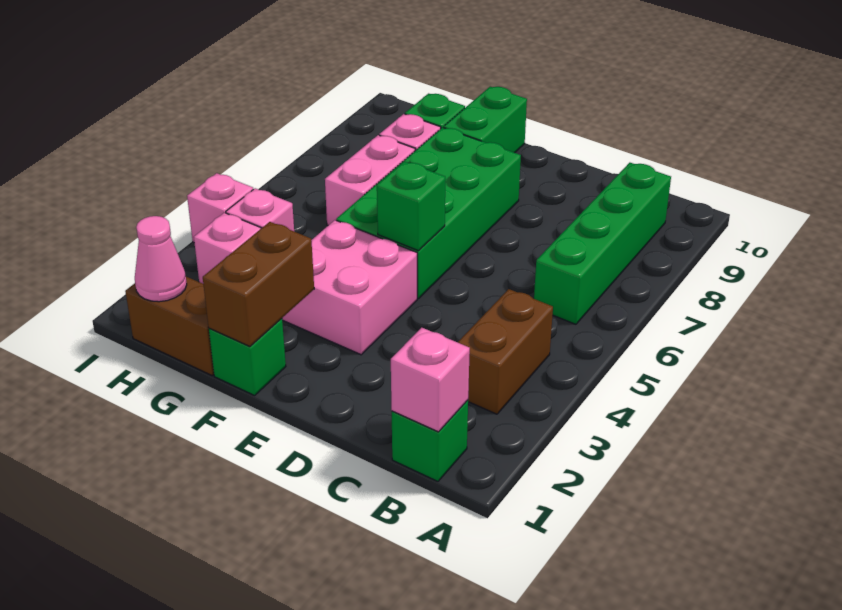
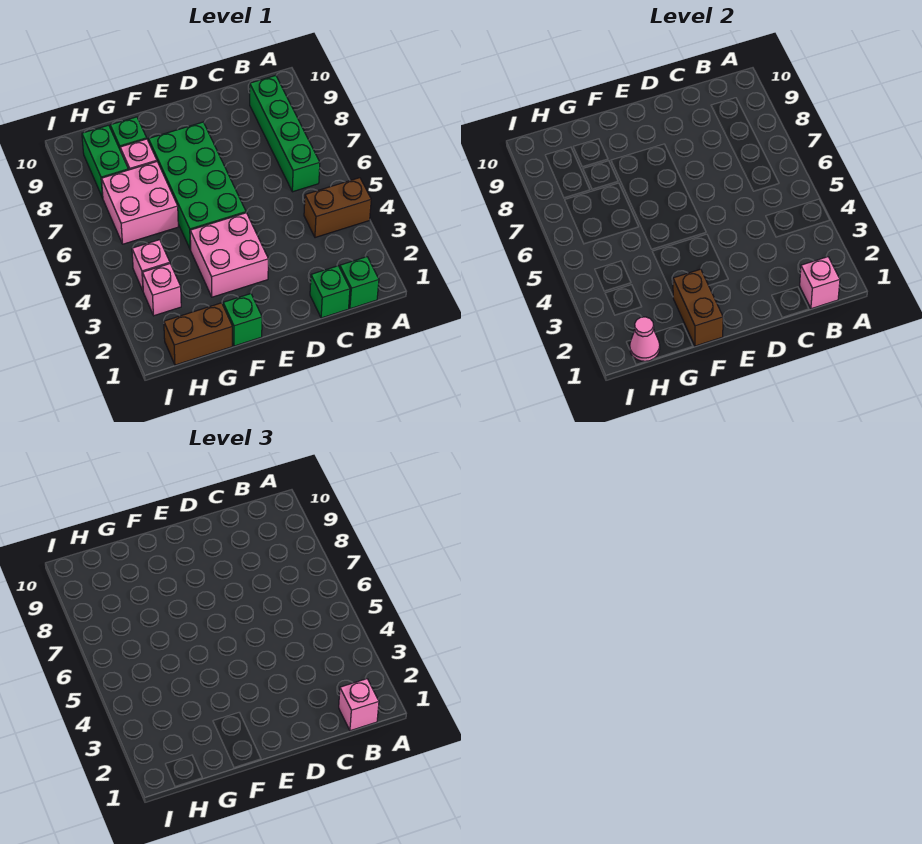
brown brick B3:B4 level 1 -> brown brick A4:B4 level 1
green brick E5 level 2 -> green brick C1 level 1
green brick F9:F10 level 1 -> green brick H8:H9 level 1
pink brick G6:G7 level 1 -> pink brick G6:H7 level 1
pink brick I4 level 1 -> pink brick B1 level 3

